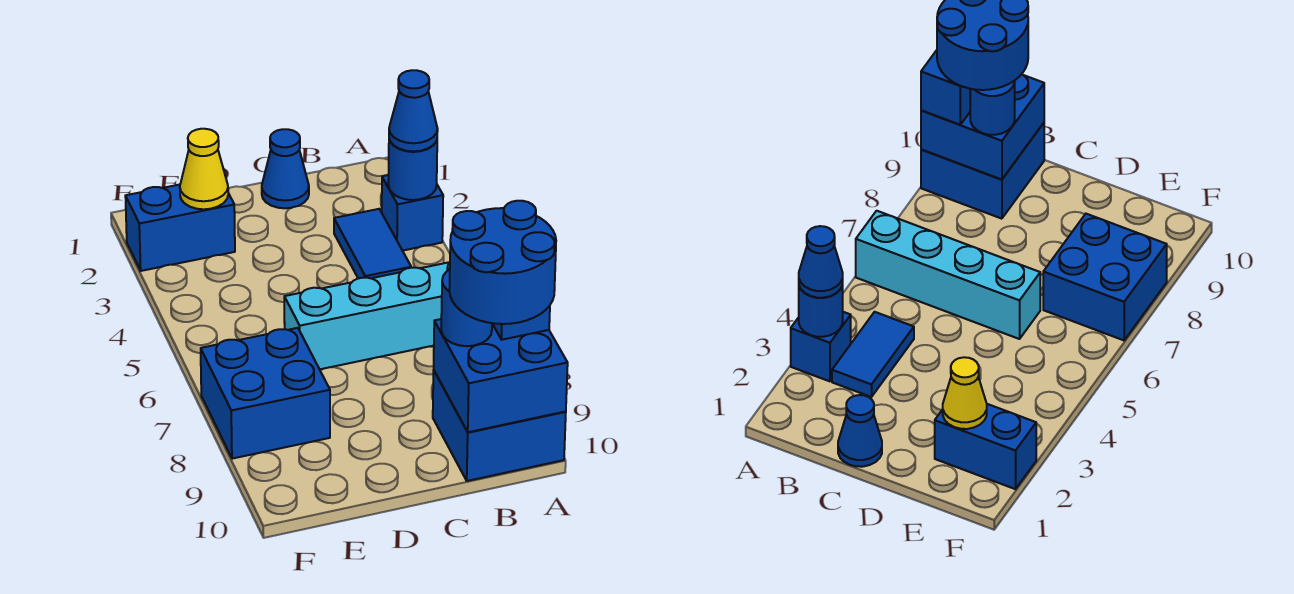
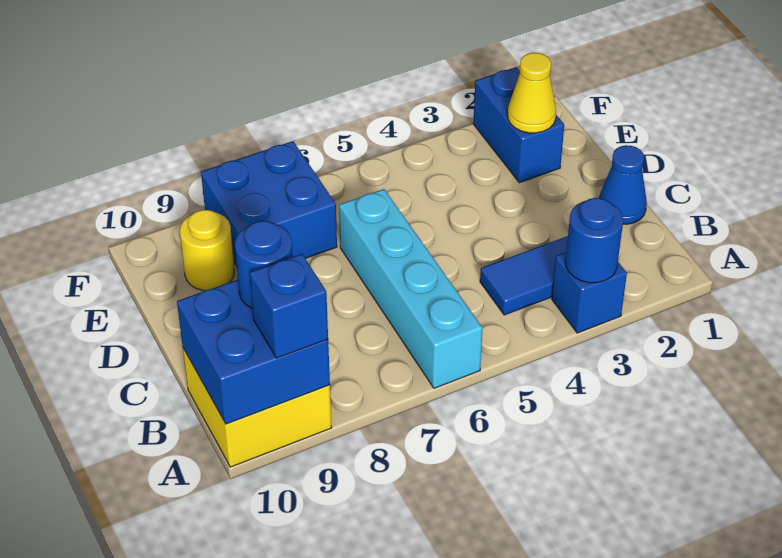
blue cone A3 level 3 -> none
blue brick A9:B10 level 1 -> yellow brick A9:B10 level 1
blue round brick A9:B10 level 4 -> none
none -> yellow round brick E9 level 1

